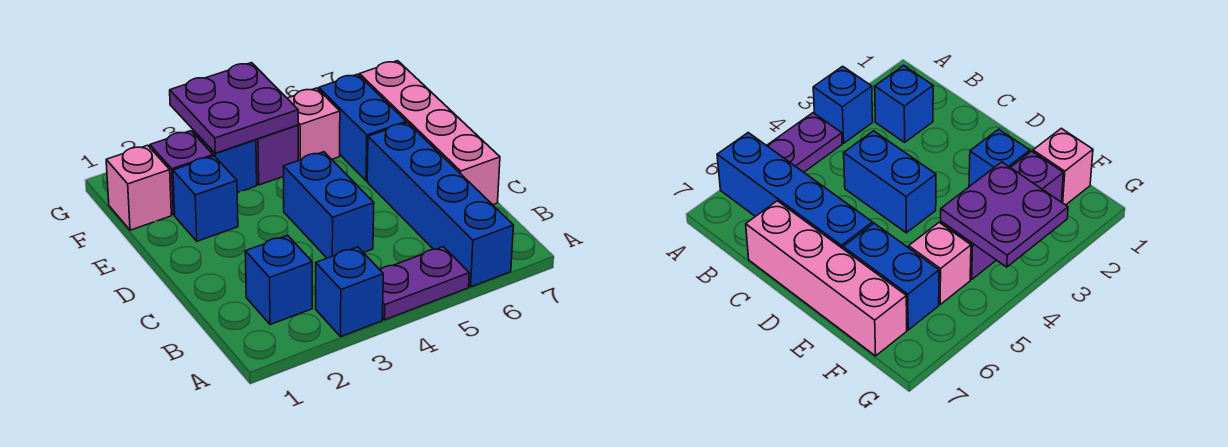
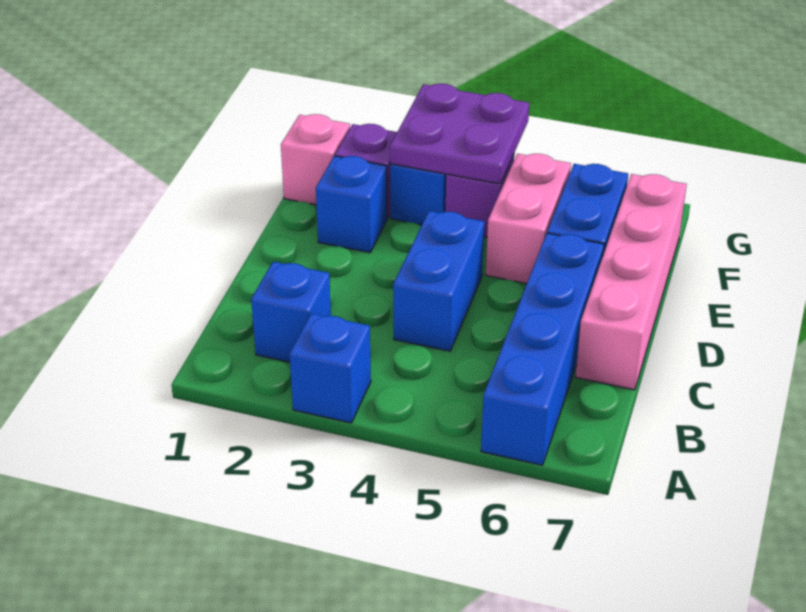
purple plate A4:A5 level 1 -> none
pink brick F5 level 1 -> pink brick E5:F5 level 1

